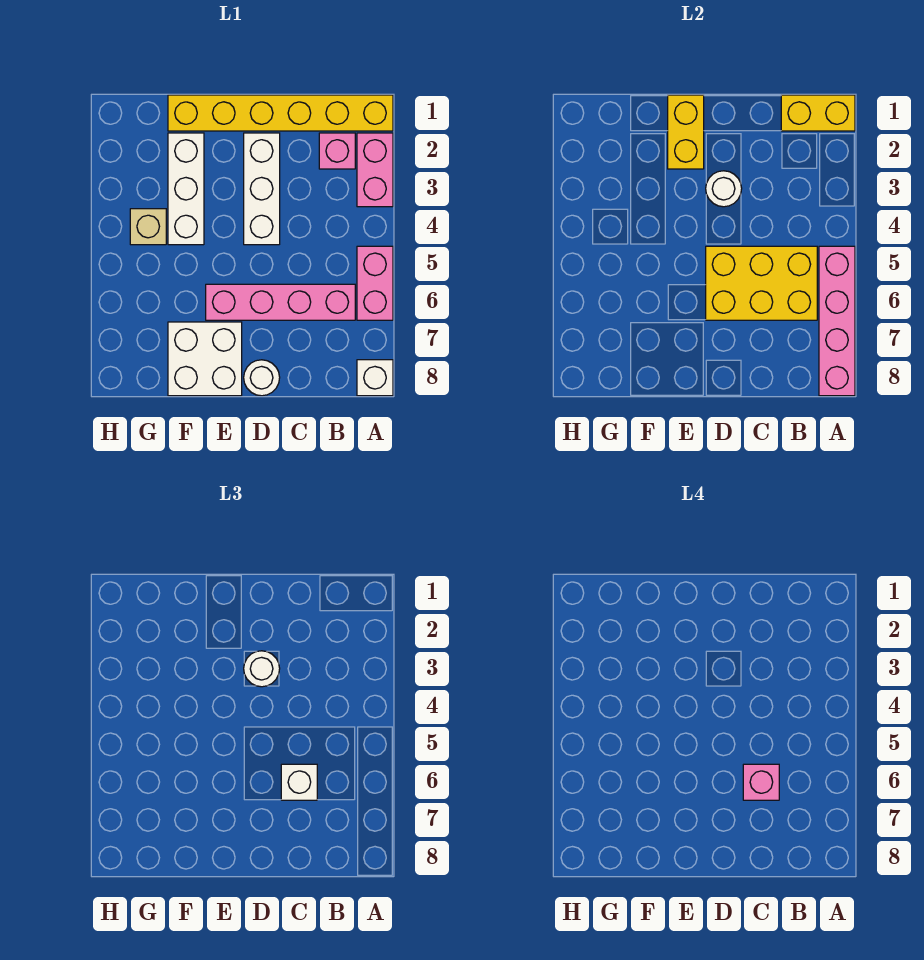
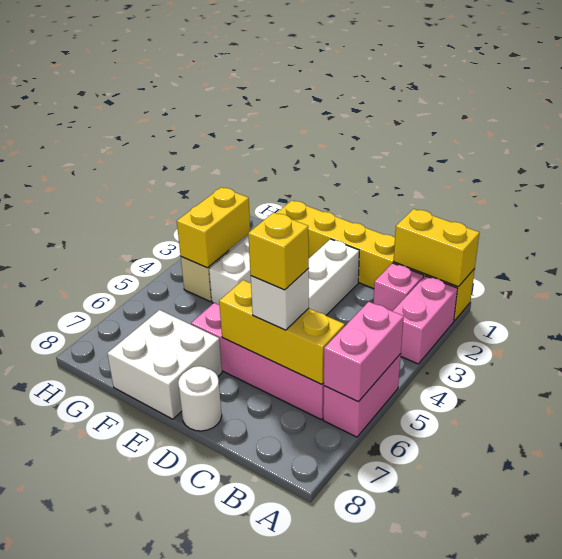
pink brick A5:A8 level 2 -> pink brick A5:A6 level 2
white brick A8 level 1 -> none
yellow brick B5:D6 level 2 -> yellow brick B6:D6 level 2
pink brick C6 level 4 -> yellow brick C6 level 4
white round brick D3 level 2 -> none
white round brick D3 level 3 -> none
yellow brick E1:E2 level 2 -> yellow brick G3:G4 level 2

